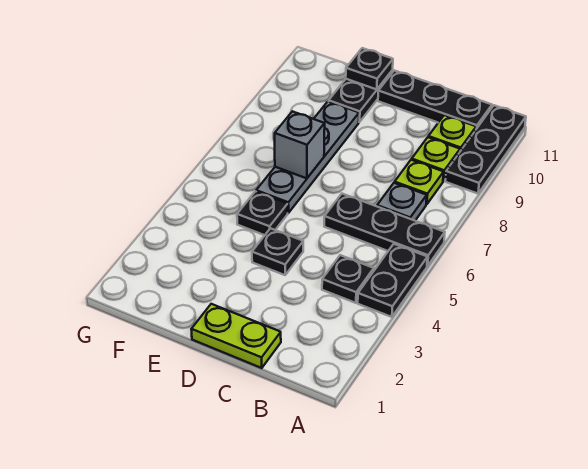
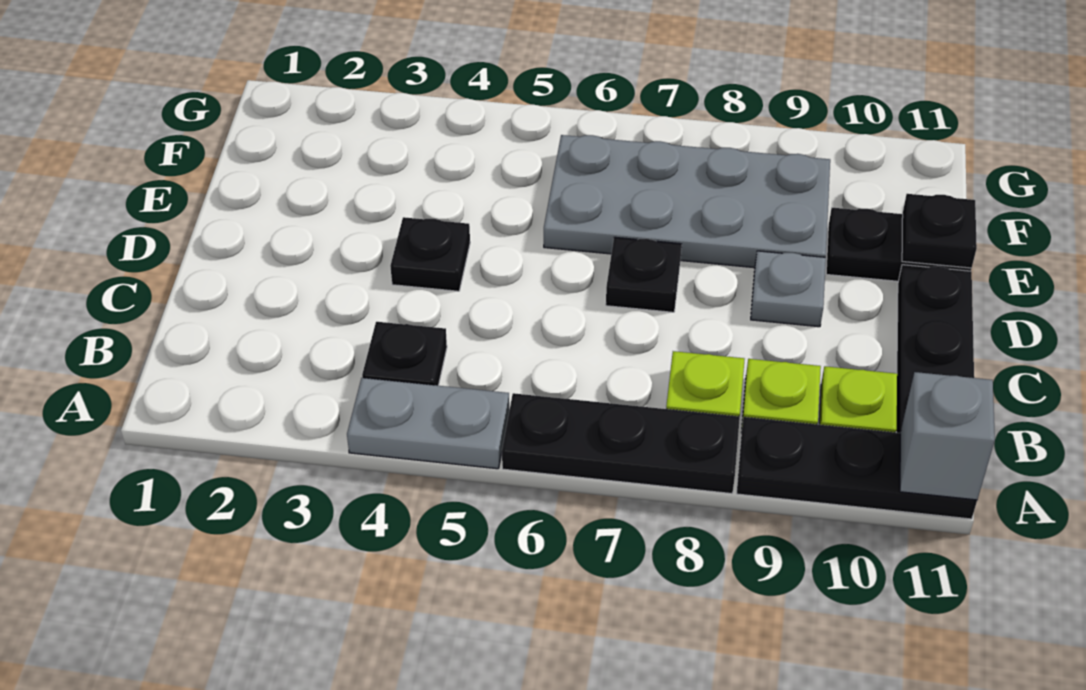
black plate A4:A5 level 1 -> grey plate A4:A5 level 1
black plate A6:C6 level 1 -> black plate A6:A8 level 1
grey plate B7 level 1 -> grey plate D9 level 1
lime plate C1:D1 level 1 -> none
black plate E5 level 1 -> black plate D7 level 1
grey plate E6:E9 level 1 -> grey plate E6:F9 level 1
grey brick E7 level 2 -> grey brick A11 level 2

